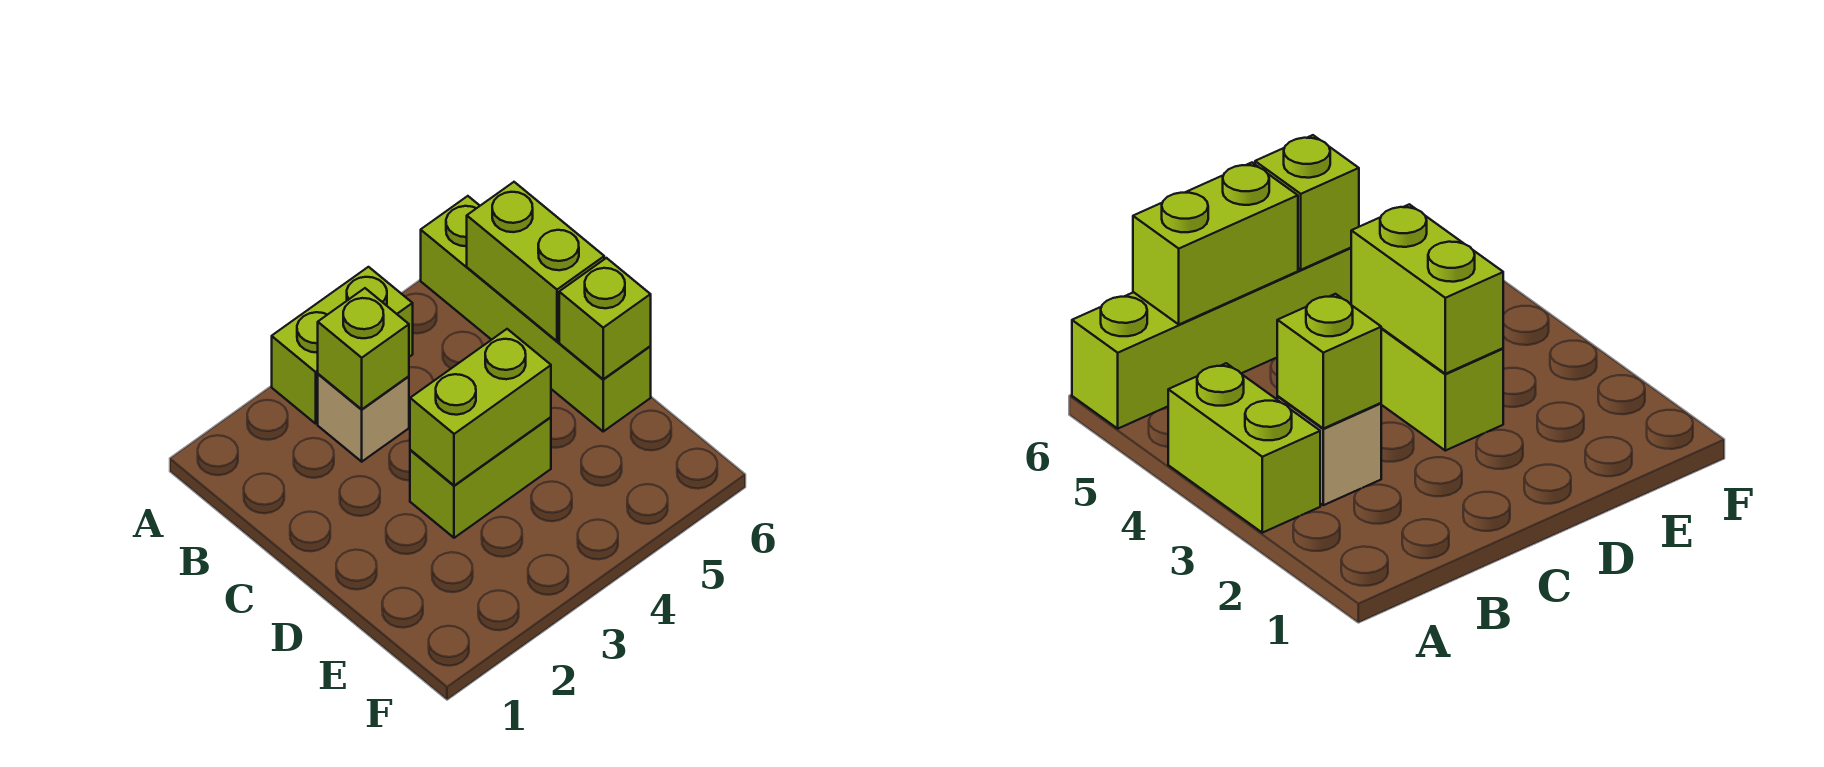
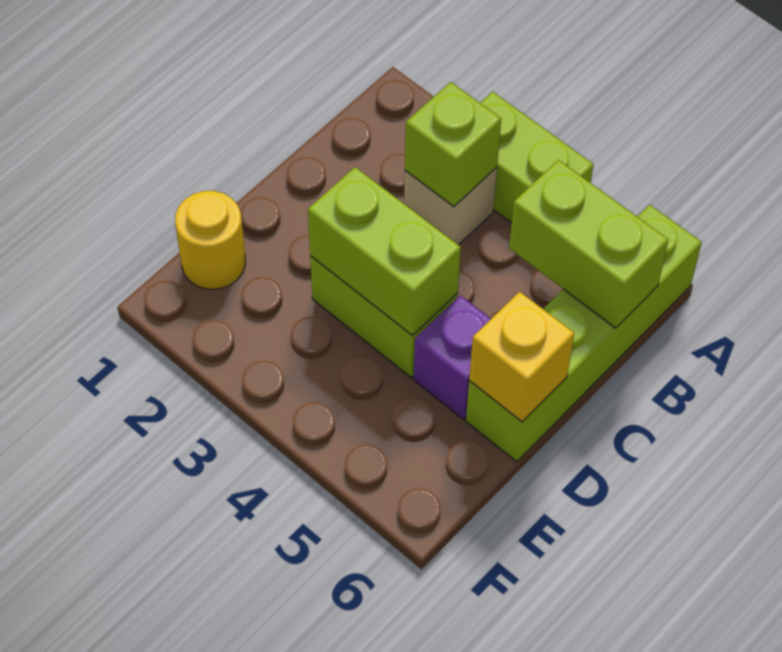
lime brick B6:C6 level 2 -> lime brick B5:B6 level 2
none -> purple brick D5 level 1
lime brick D6 level 2 -> yellow brick D6 level 2
none -> yellow round brick E1 level 1

